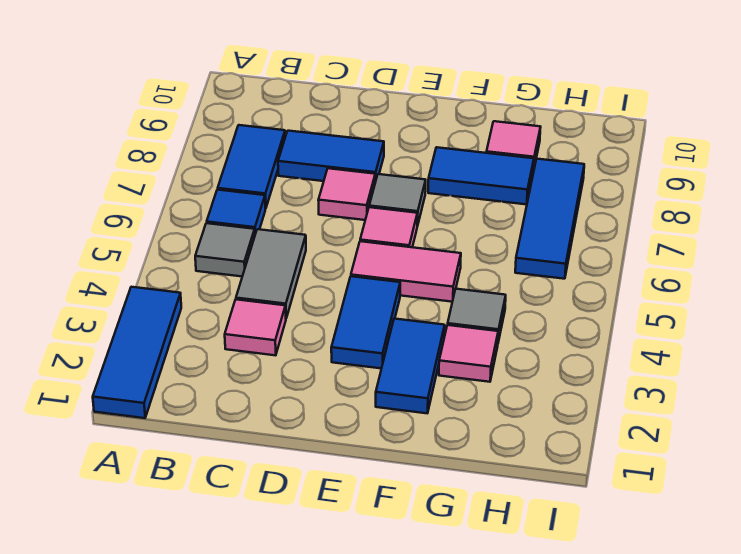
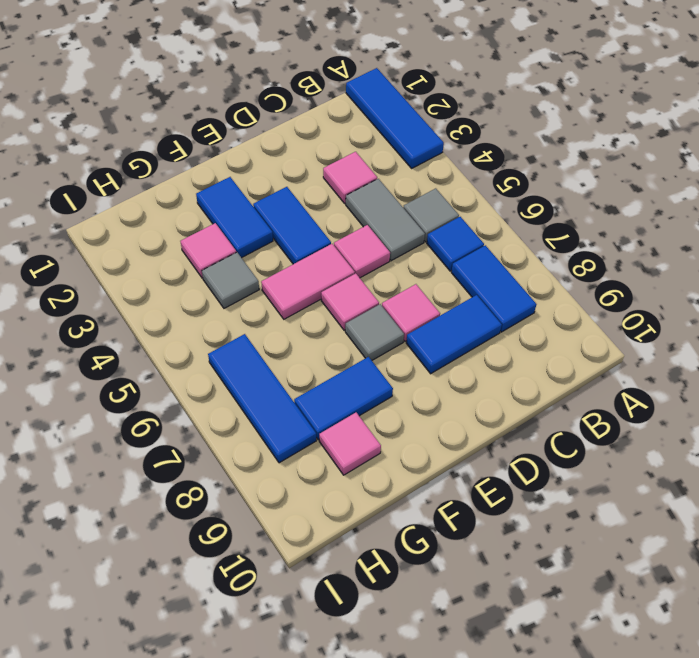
none -> pink tile D5 level 1

